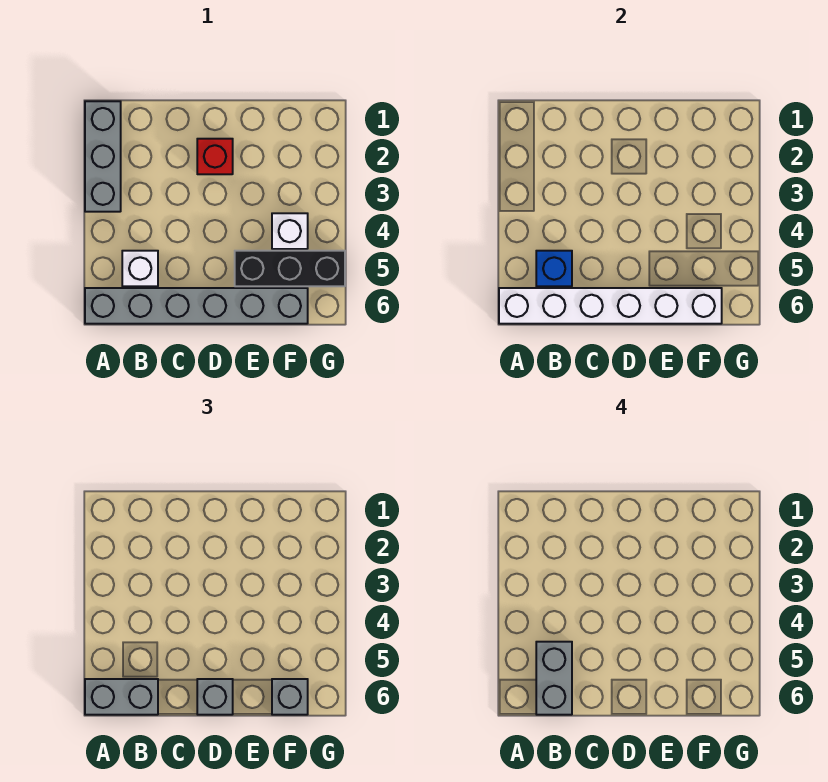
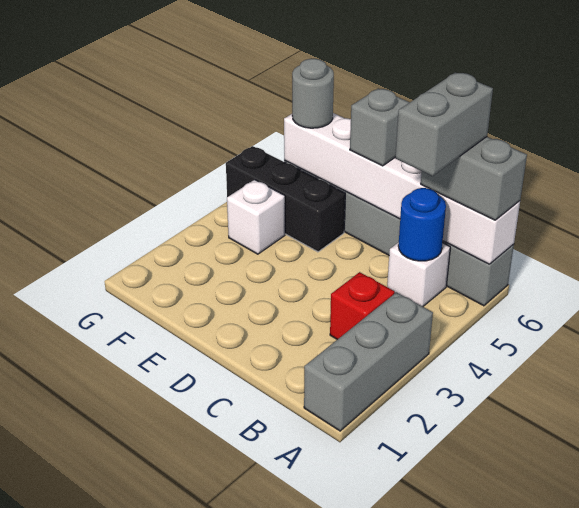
blue brick B5 level 2 -> blue round brick B5 level 2
red brick D2 level 1 -> red brick B3 level 1
grey brick F6 level 3 -> grey round brick F6 level 3

